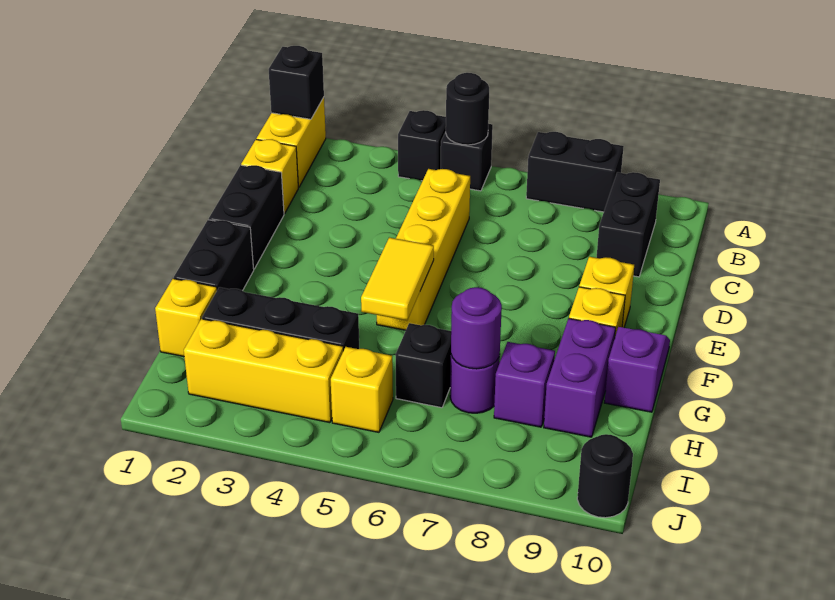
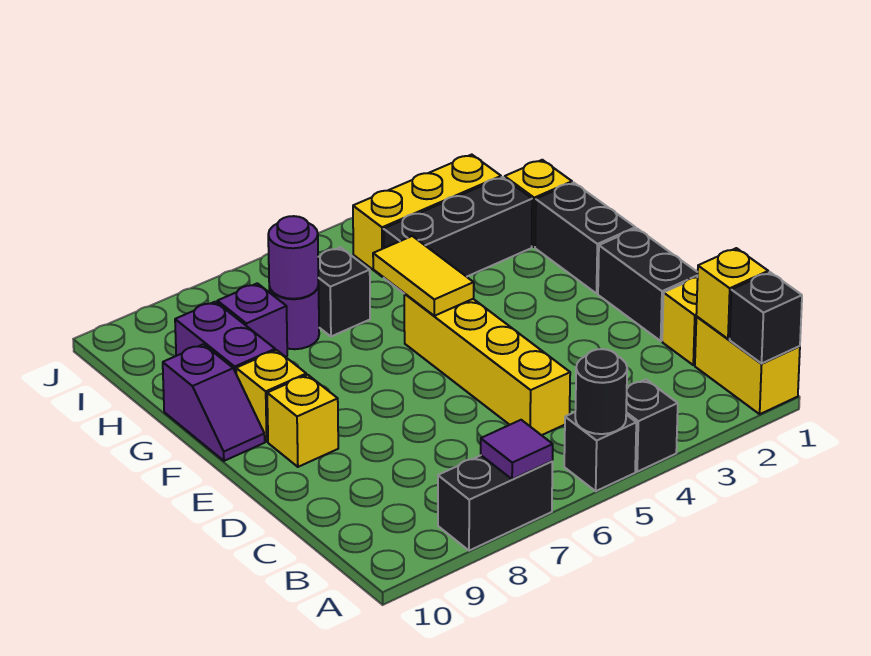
none -> purple tile A7 level 2
black brick B9:C9 level 1 -> none
yellow brick I5 level 1 -> yellow brick B1 level 2
black round brick J10 level 1 -> none

